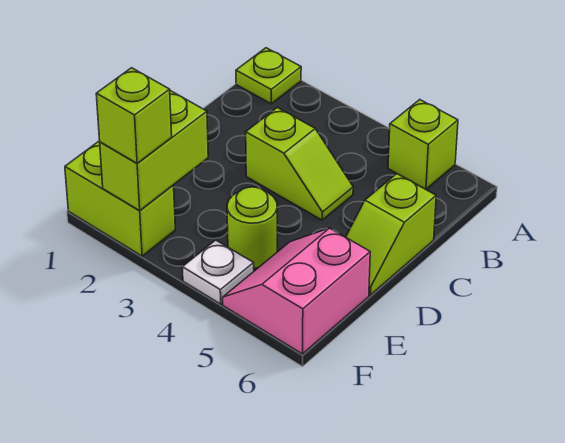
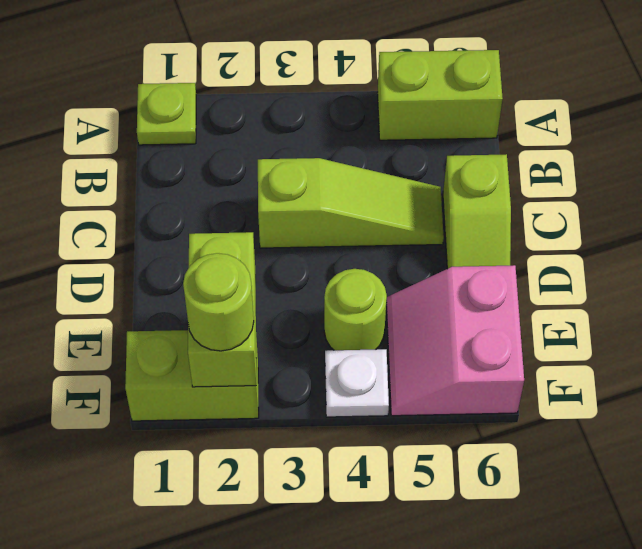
lime brick A5 level 1 -> lime brick A5:A6 level 1
lime slope C3:C4 level 1 top 3 -> lime slope C3:C5 level 1 top 3
lime brick F2 level 3 -> lime round brick F2 level 3

